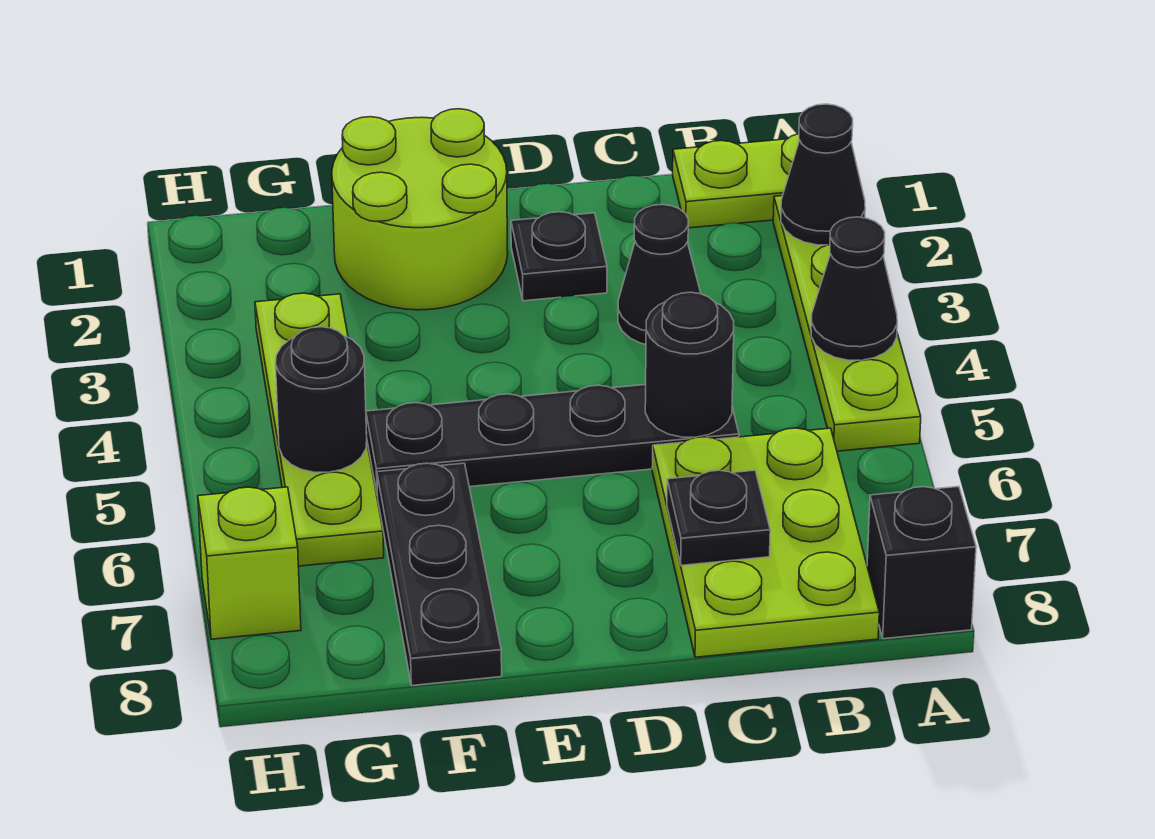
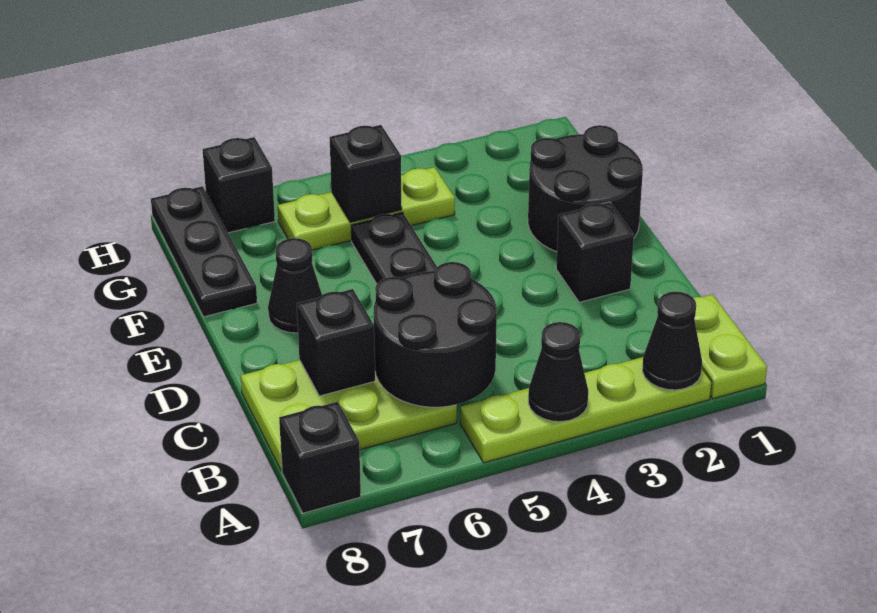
black cone C3 level 1 -> black cone E7 level 1
black round brick C5 level 2 -> black round brick B5:C6 level 2
black plate C7 level 2 -> black brick C7 level 2
black plate D2 level 1 -> black brick D2 level 1
lime round brick E1:F2 level 1 -> black round brick E1:F2 level 1
black plate F6:F8 level 1 -> black plate F8:H8 level 1
lime plate G3:G6 level 1 -> lime plate G4:G6 level 1
black round brick G5 level 2 -> black brick G5 level 2
lime brick H7 level 1 -> black brick H7 level 1

